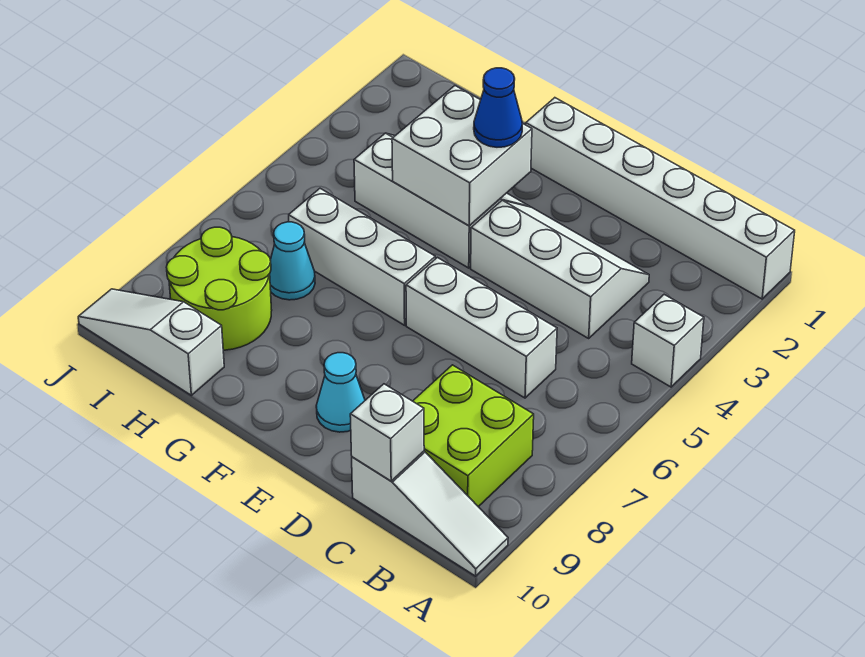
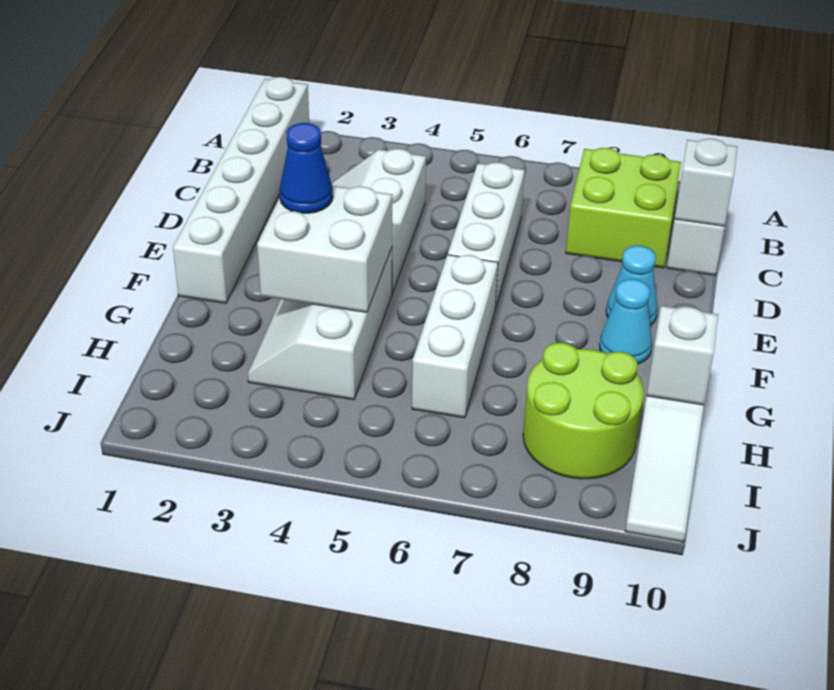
white brick A4 level 1 -> white brick H10 level 2
cyan cone H7 level 1 -> cyan cone F9 level 1

